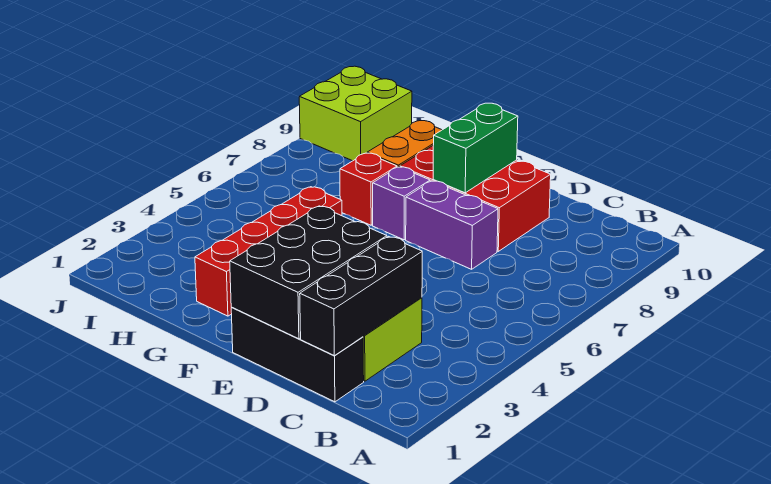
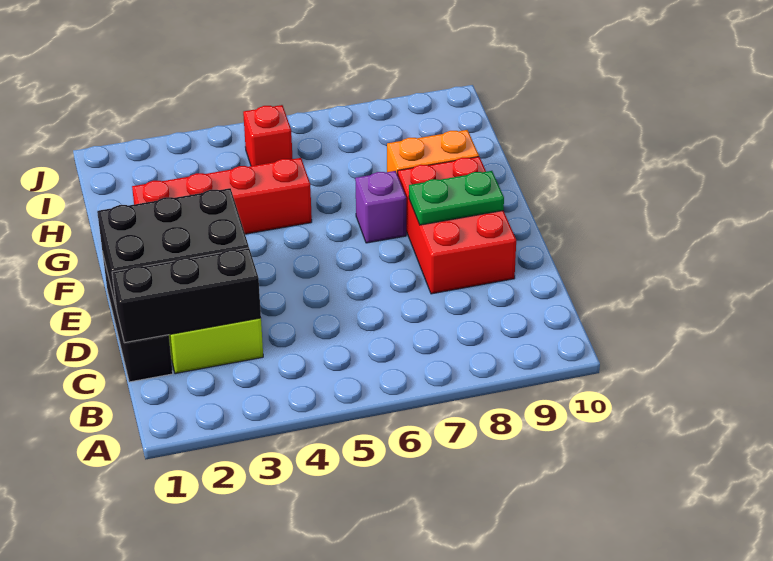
purple brick D7:E7 level 1 -> none
green brick E8:E9 level 2 -> green plate E8:E9 level 2
red brick G7 level 1 -> red brick I5 level 1
lime brick I9:J10 level 1 -> none

